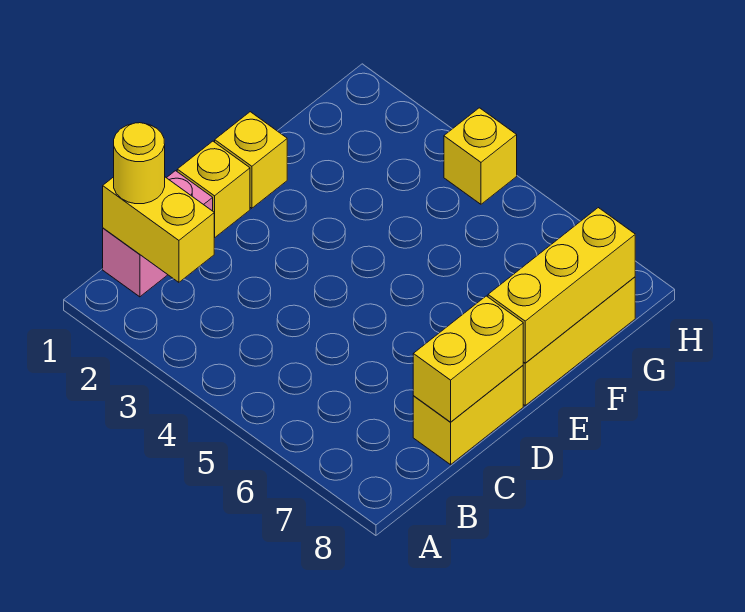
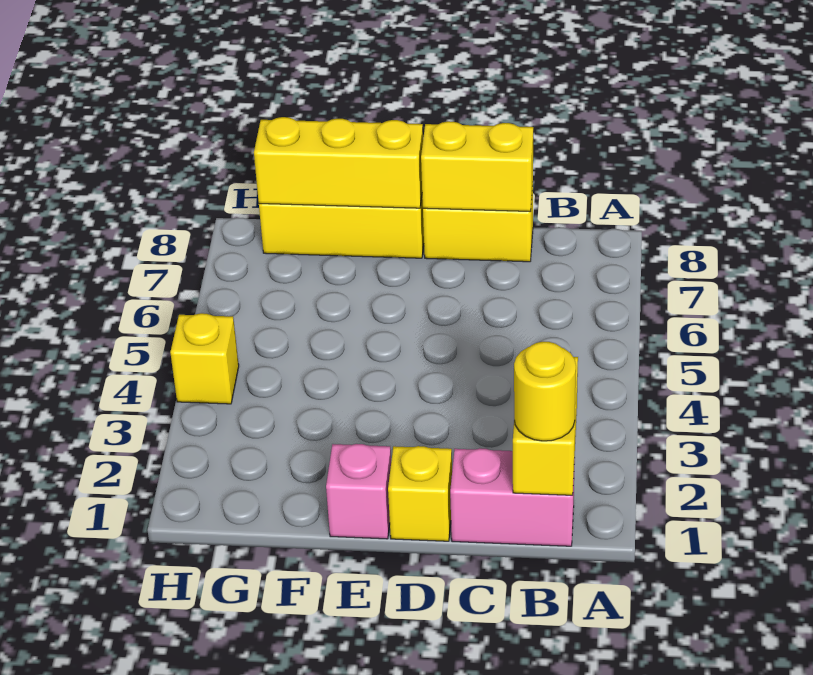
yellow brick E1 level 1 -> pink brick E1 level 1

